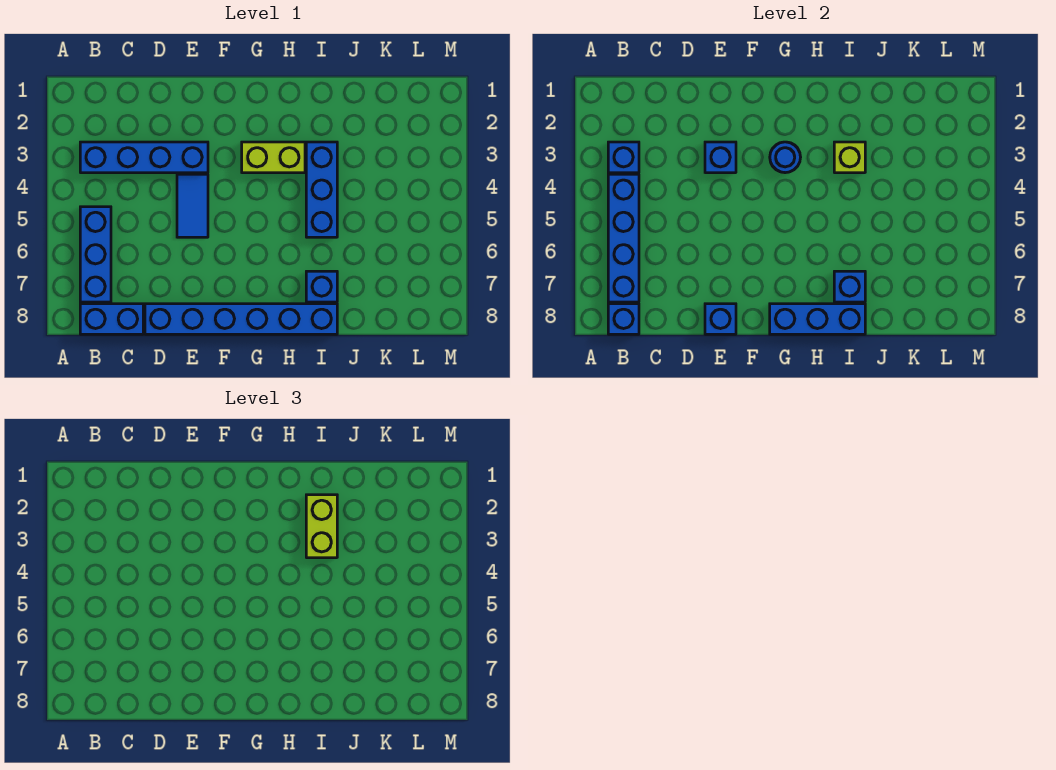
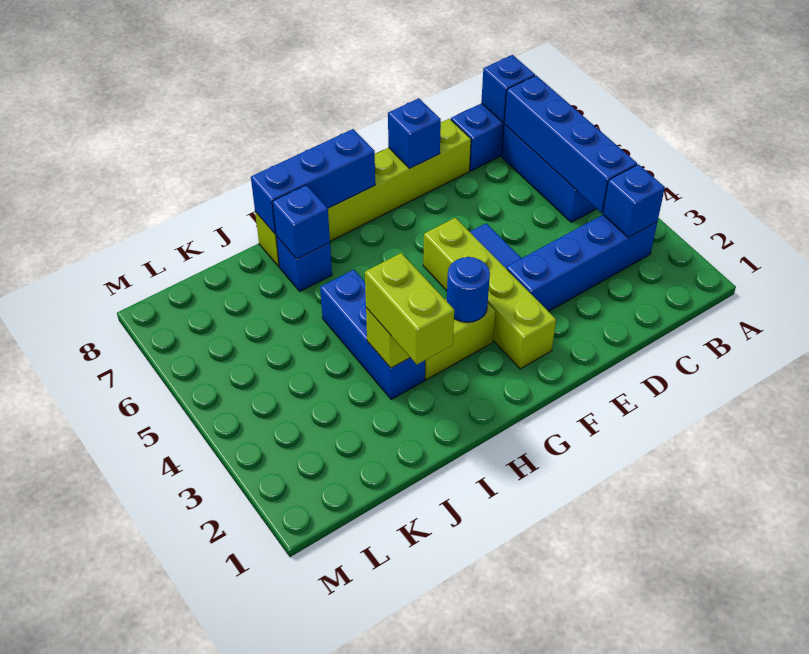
blue brick D8:I8 level 1 -> lime brick D8:I8 level 1
blue brick E3 level 2 -> none
none -> lime brick F2:F5 level 1

